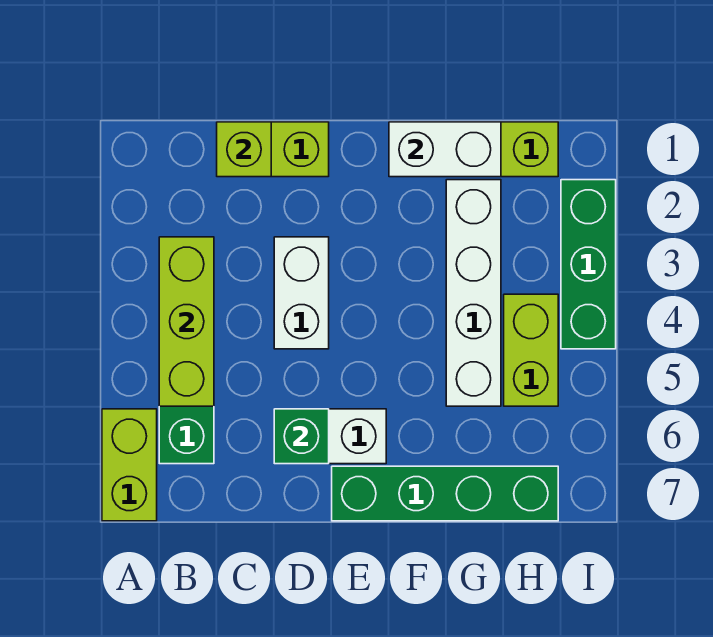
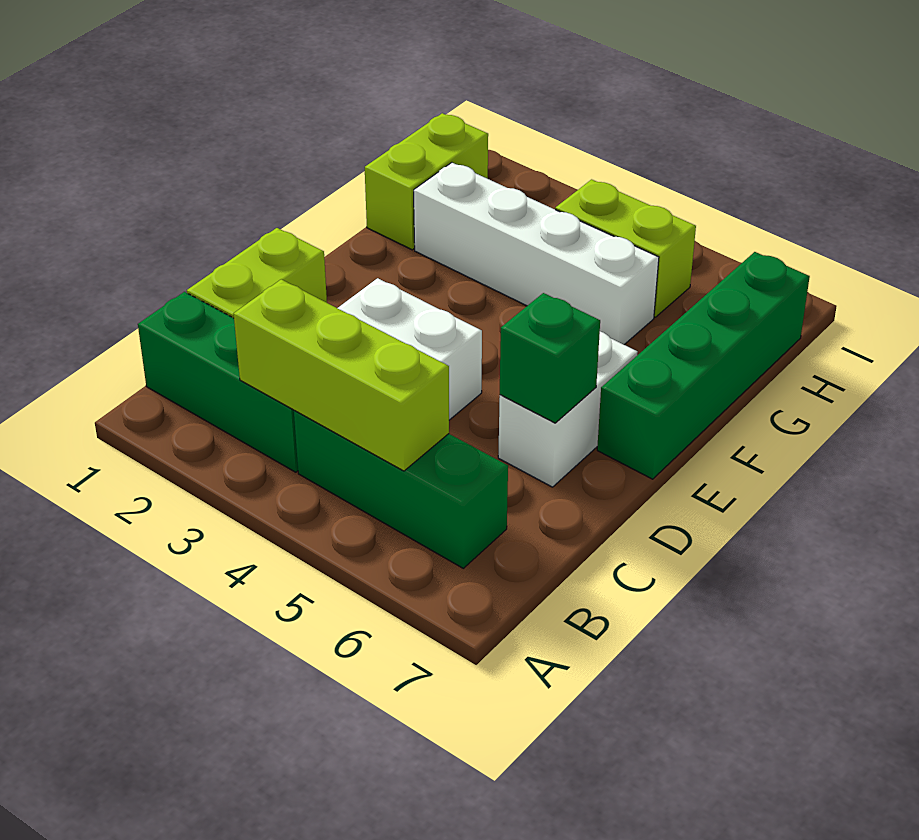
lime brick A6:A7 level 1 -> none
lime brick C1 level 2 -> none
white brick F1:G1 level 2 -> none
green brick I2:I4 level 1 -> green brick B1:B3 level 1

